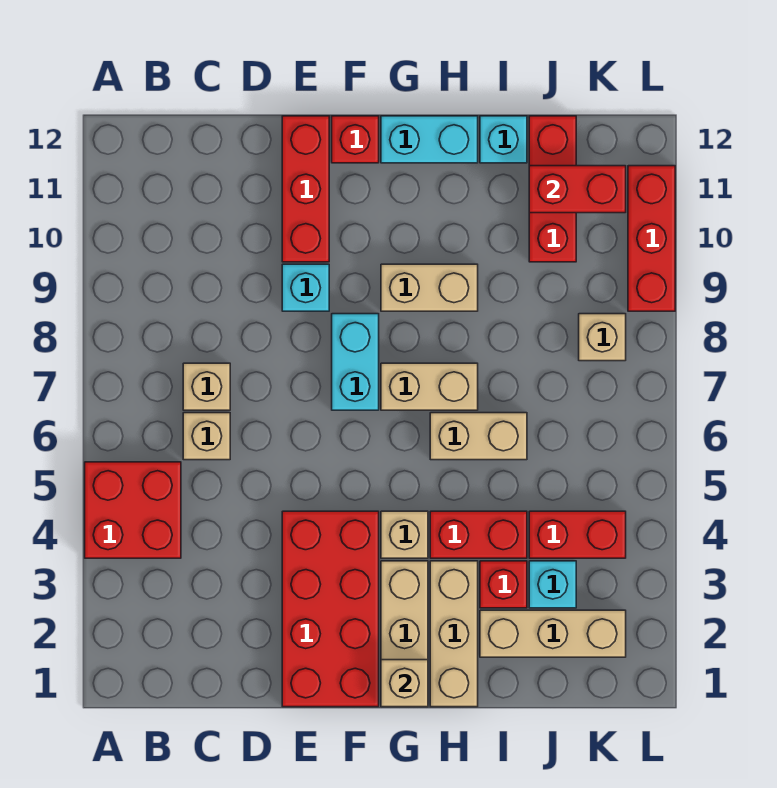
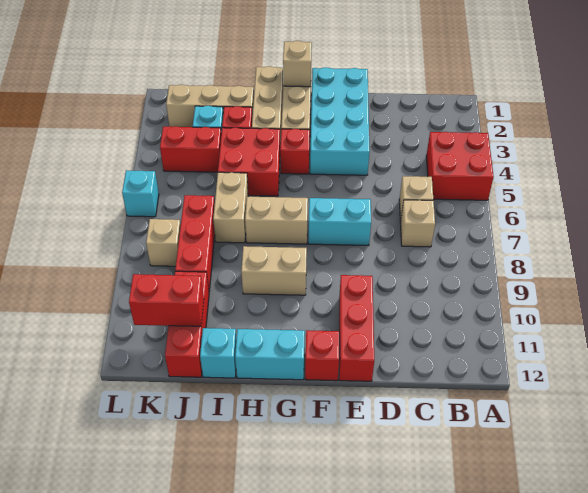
red brick E1:F4 level 1 -> cyan brick E1:F4 level 1
cyan brick E9 level 1 -> cyan brick L6 level 1
cyan brick F7:F8 level 1 -> cyan brick E7:F7 level 1
tan brick G4 level 1 -> red brick G4 level 1
red brick H4:I4 level 1 -> red brick H4:I5 level 1
tan brick H6:I6 level 1 -> tan brick I6:I7 level 1
red brick L9:L11 level 1 -> red brick J7:J9 level 1

